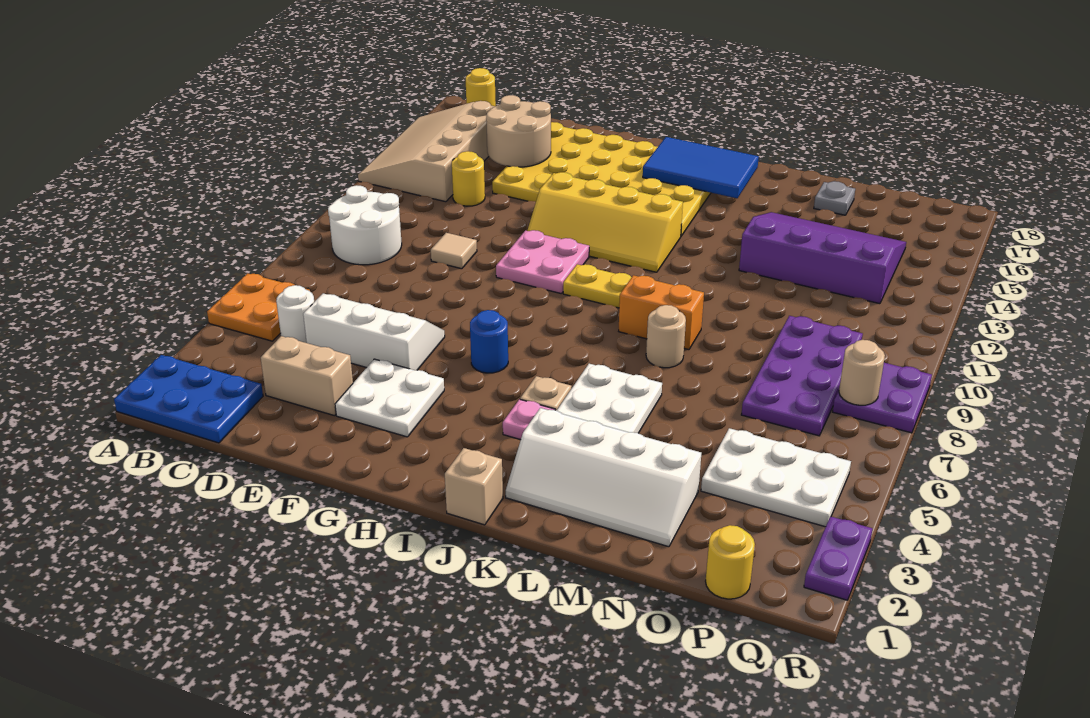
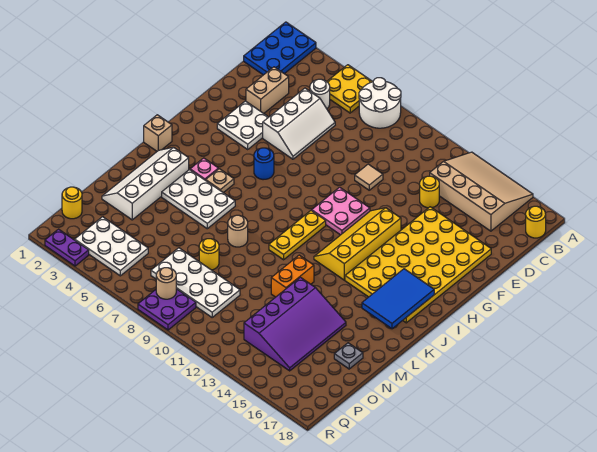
orange plate A5:B6 level 1 -> yellow plate A5:B6 level 1
white round brick B9:C10 level 1 -> white round brick A7:B8 level 1
tan round brick D15:E16 level 2 -> none
orange brick K9:L9 level 1 -> orange brick L12:M12 level 1
none -> yellow round brick N8 level 1
white plate O4:Q5 level 1 -> white plate P3:Q5 level 1
purple plate O7:P10 level 1 -> white plate O7:P10 level 1

